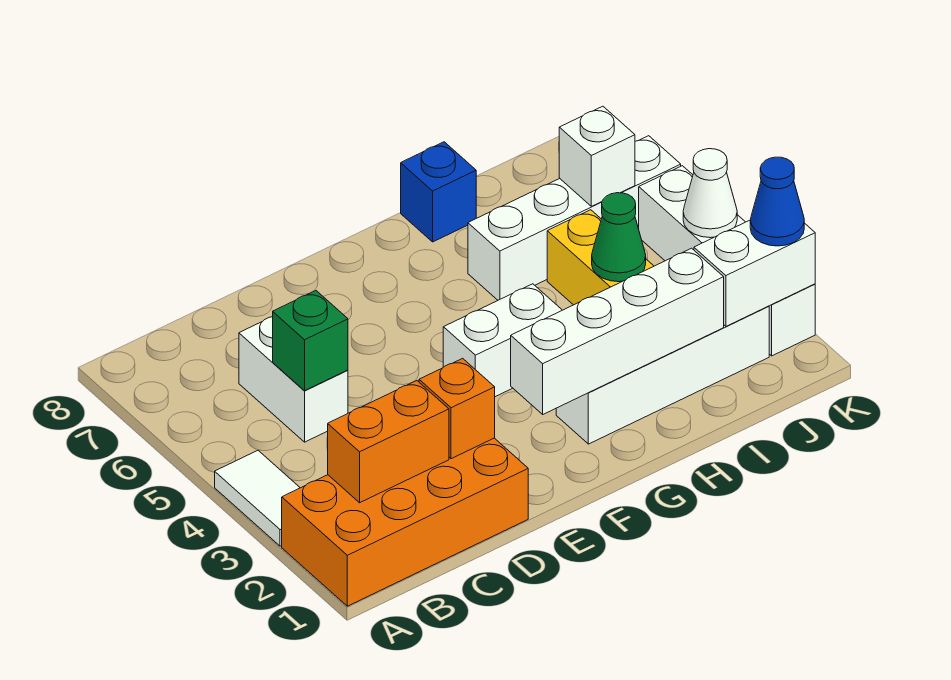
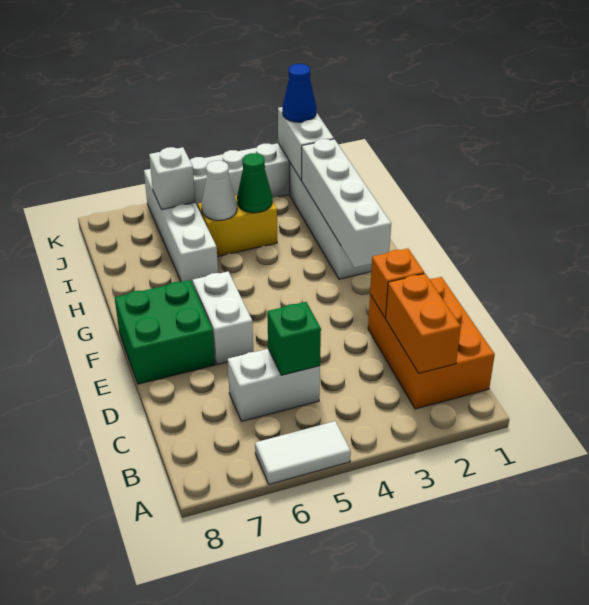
orange brick A1:D2 level 1 -> orange brick B1:D2 level 1
white tile A3:A4 level 1 -> white tile A5:A6 level 1
none -> green brick E7:F8 level 1
white brick F4:G4 level 1 -> white brick E6:F6 level 1
blue brick H8 level 1 -> none
white cone K4 level 2 -> white cone I5 level 2

